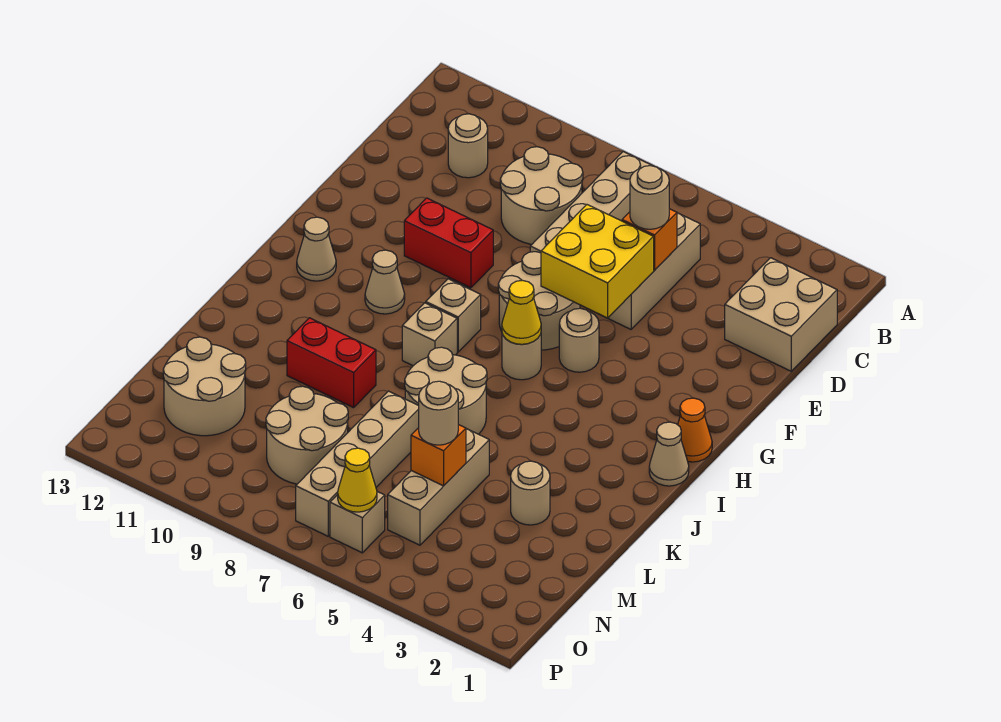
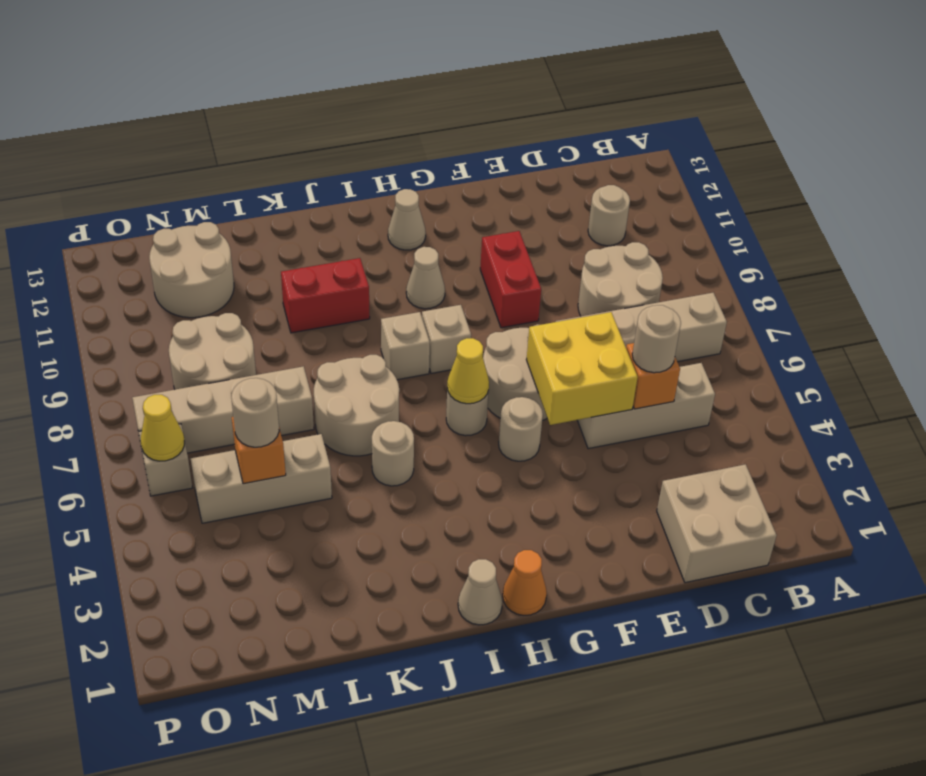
red brick K9:K10 level 1 -> red brick J10:K10 level 1
tan round brick L3 level 1 -> tan round brick J5 level 1

